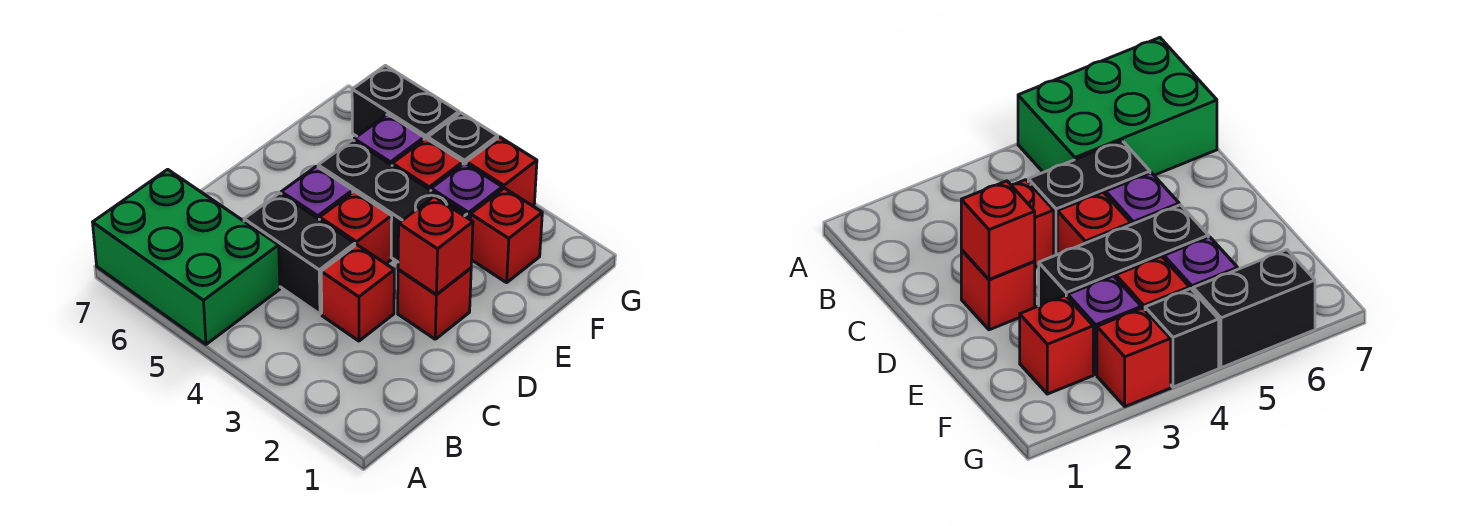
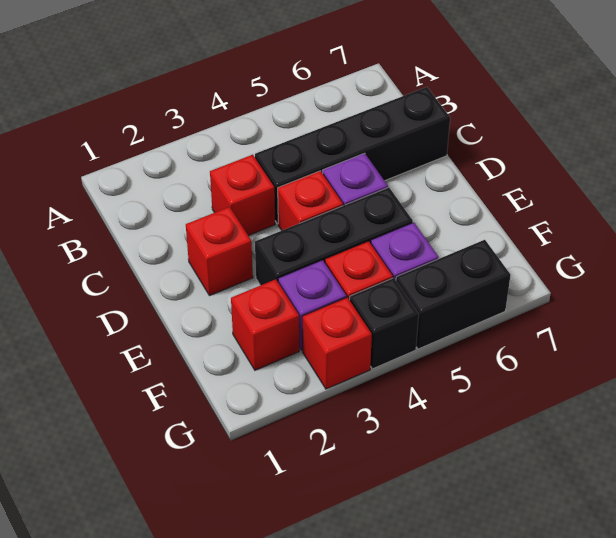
green brick A5:B7 level 1 -> none
black brick C4:C5 level 1 -> black brick C4:C7 level 1
red brick D2 level 2 -> none

